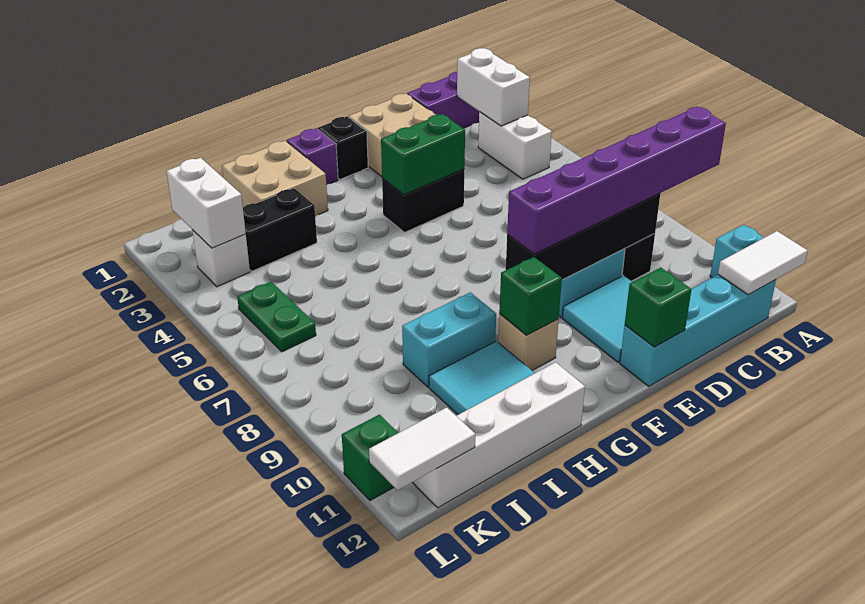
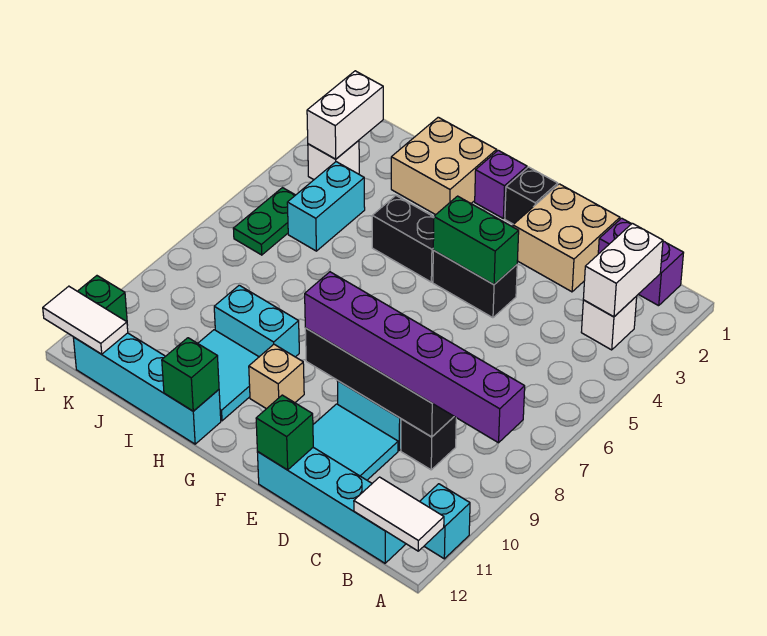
white brick B3:B4 level 1 -> white brick B3 level 1
green brick G10 level 2 -> green brick H12 level 2
white brick H12:K12 level 1 -> cyan brick H12:K12 level 1
black brick I3:J3 level 1 -> black brick G4:H4 level 1
none -> cyan brick J4:J5 level 1

